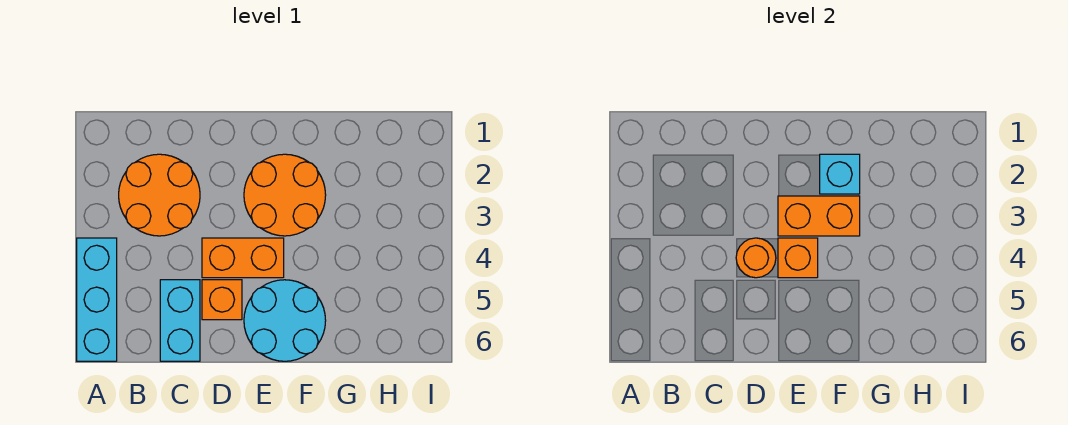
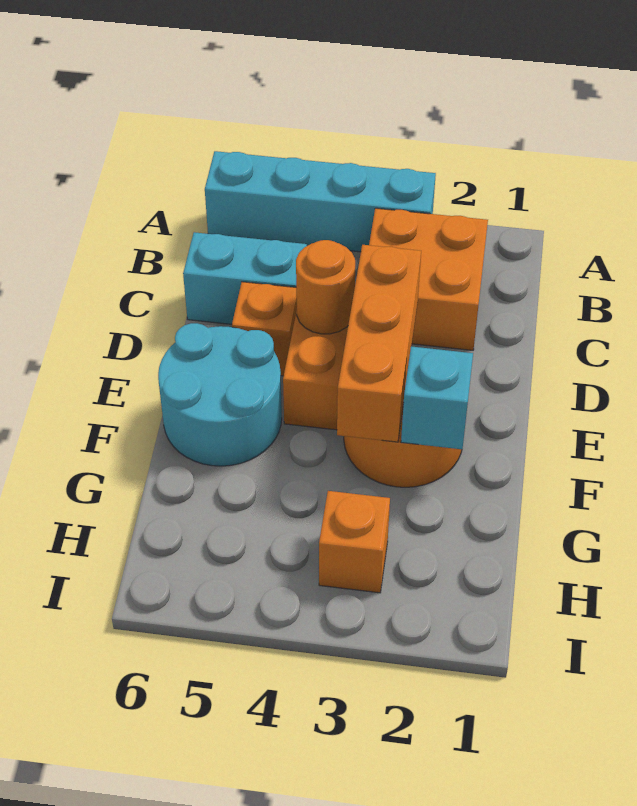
cyan brick A4:A6 level 1 -> cyan brick A3:A6 level 1
orange round brick B2:C3 level 1 -> orange brick B2:C3 level 1
orange brick E3:F3 level 2 -> orange brick D3:F3 level 2
orange brick E4 level 2 -> orange brick H3 level 1

